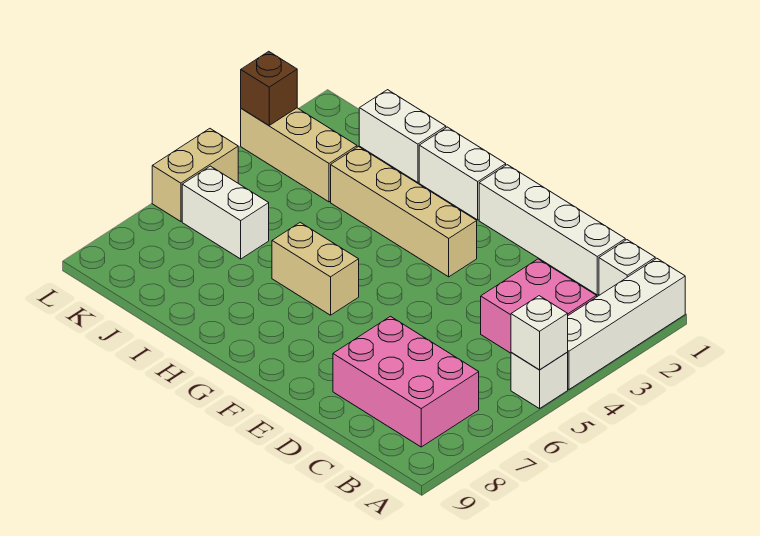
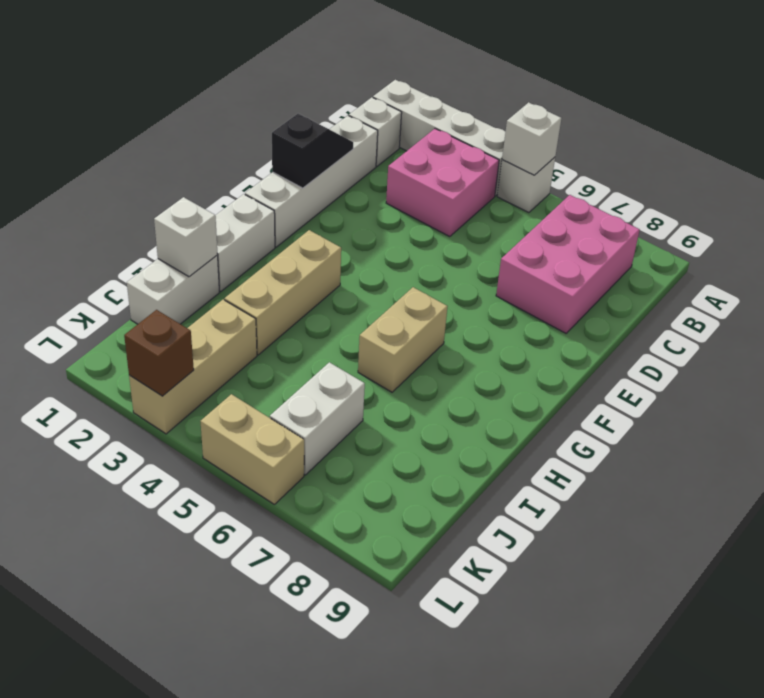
none -> black slope D1:E1 level 2 top E
tan brick F3:I3 level 1 -> tan brick G3:I3 level 1
none -> white brick I1 level 2

